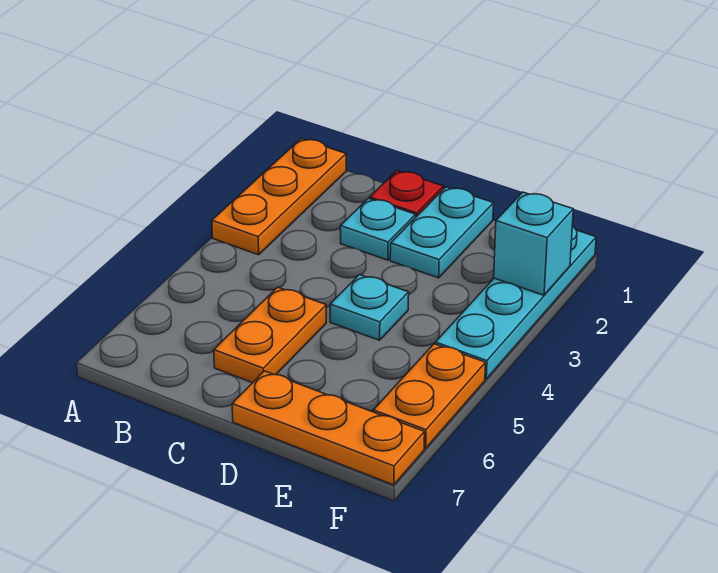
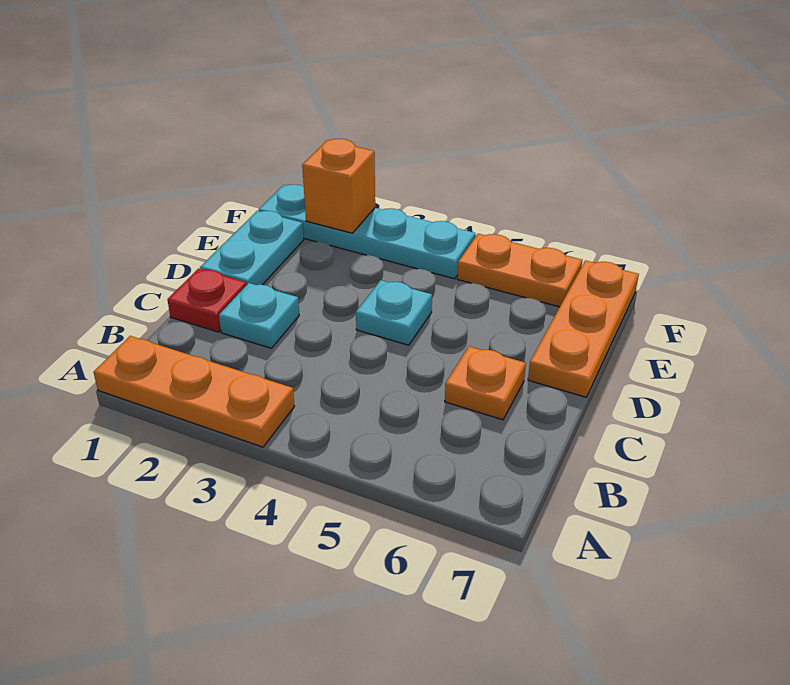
orange plate C5:C6 level 1 -> orange plate C6 level 1
cyan plate D1:D2 level 1 -> cyan plate D1:E1 level 1
cyan brick F2 level 2 -> orange brick F2 level 2

